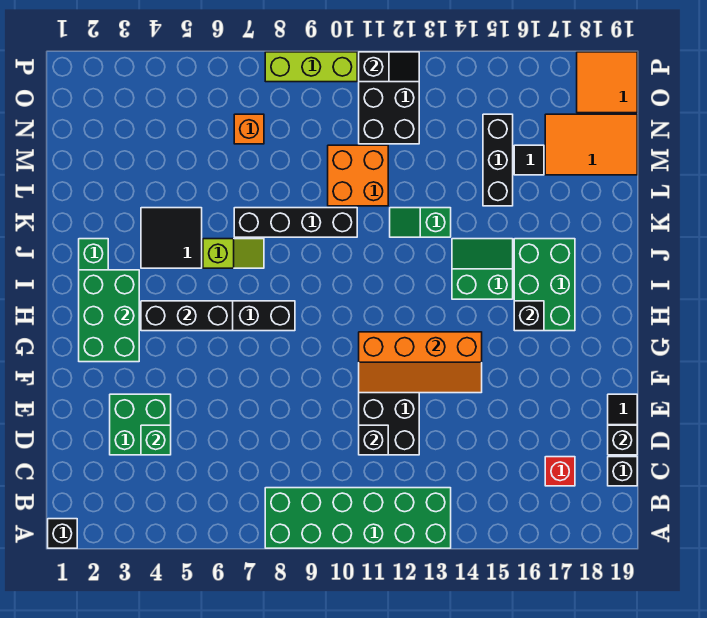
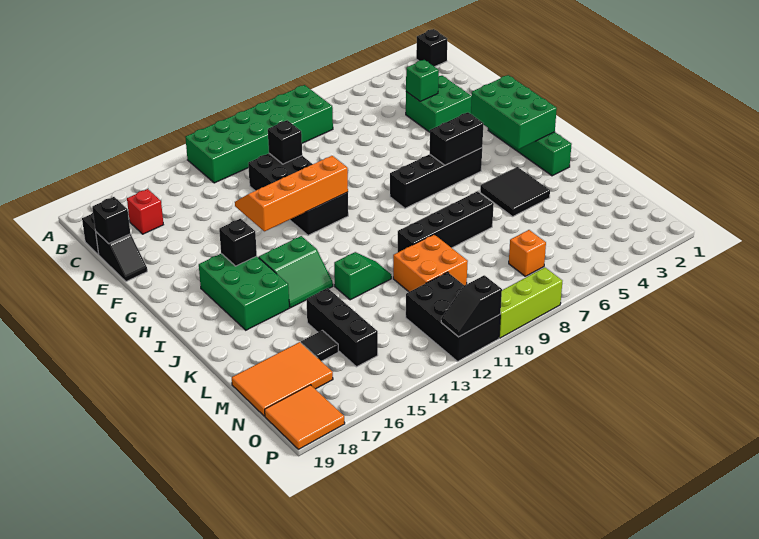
black brick H4:H6 level 2 -> black brick H5:H6 level 2
lime slope J6:J7 level 1 top 6 -> none

